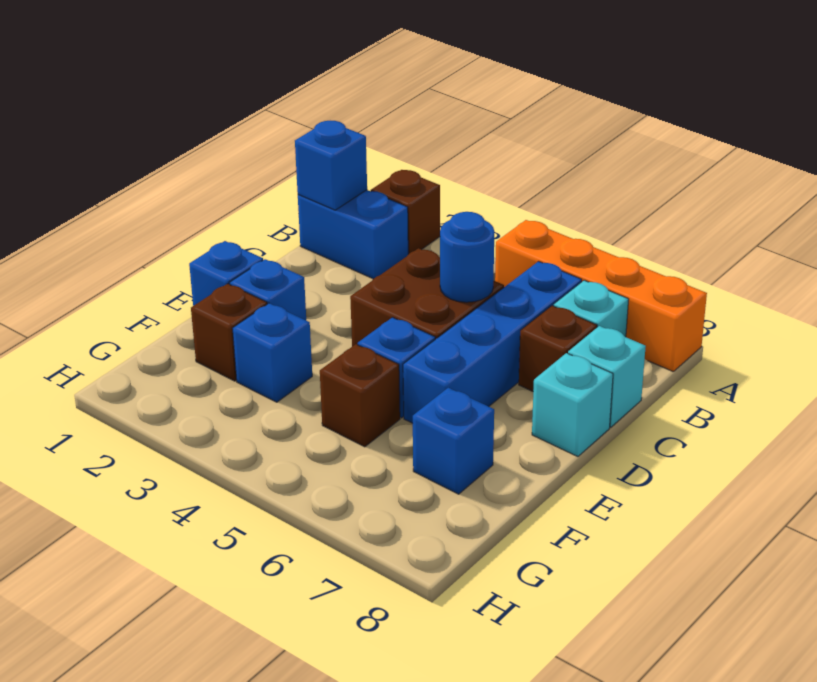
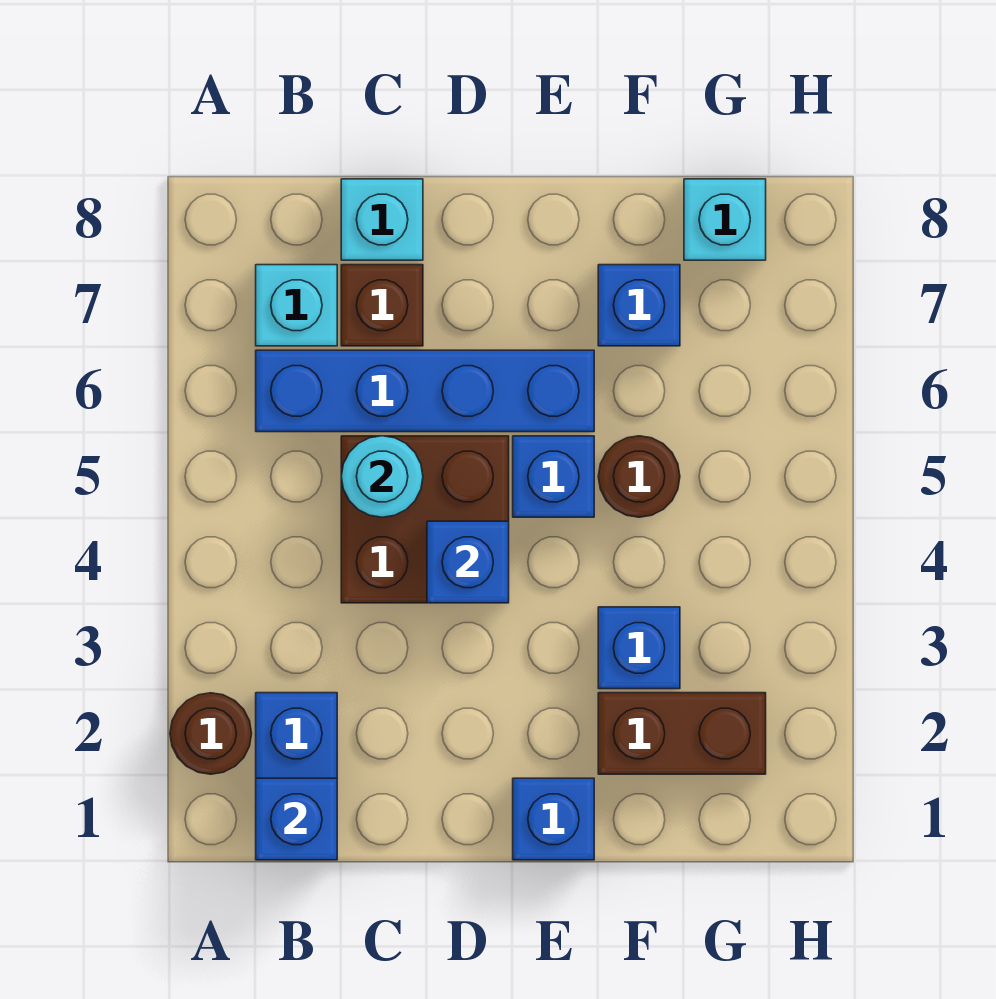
brown brick A2 level 1 -> brown round brick A2 level 1
orange brick A5:A8 level 1 -> none
blue round brick C5 level 2 -> cyan round brick C5 level 2
cyan brick D8 level 1 -> cyan brick G8 level 1
blue brick E2 level 1 -> blue brick D4 level 2
brown brick F2 level 1 -> brown brick F2:G2 level 1
brown brick F5 level 1 -> brown round brick F5 level 1

